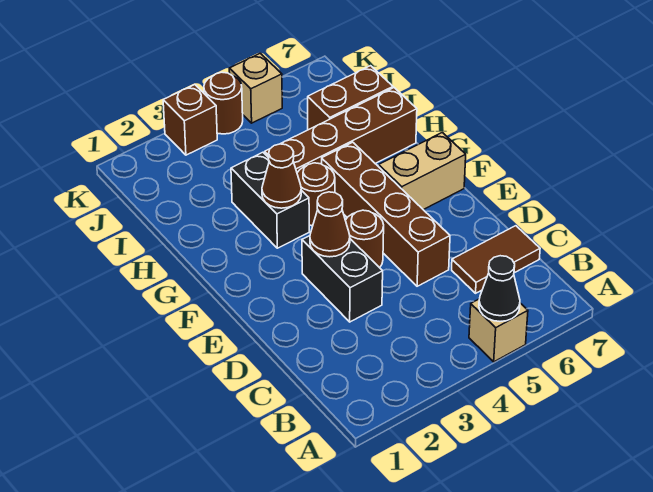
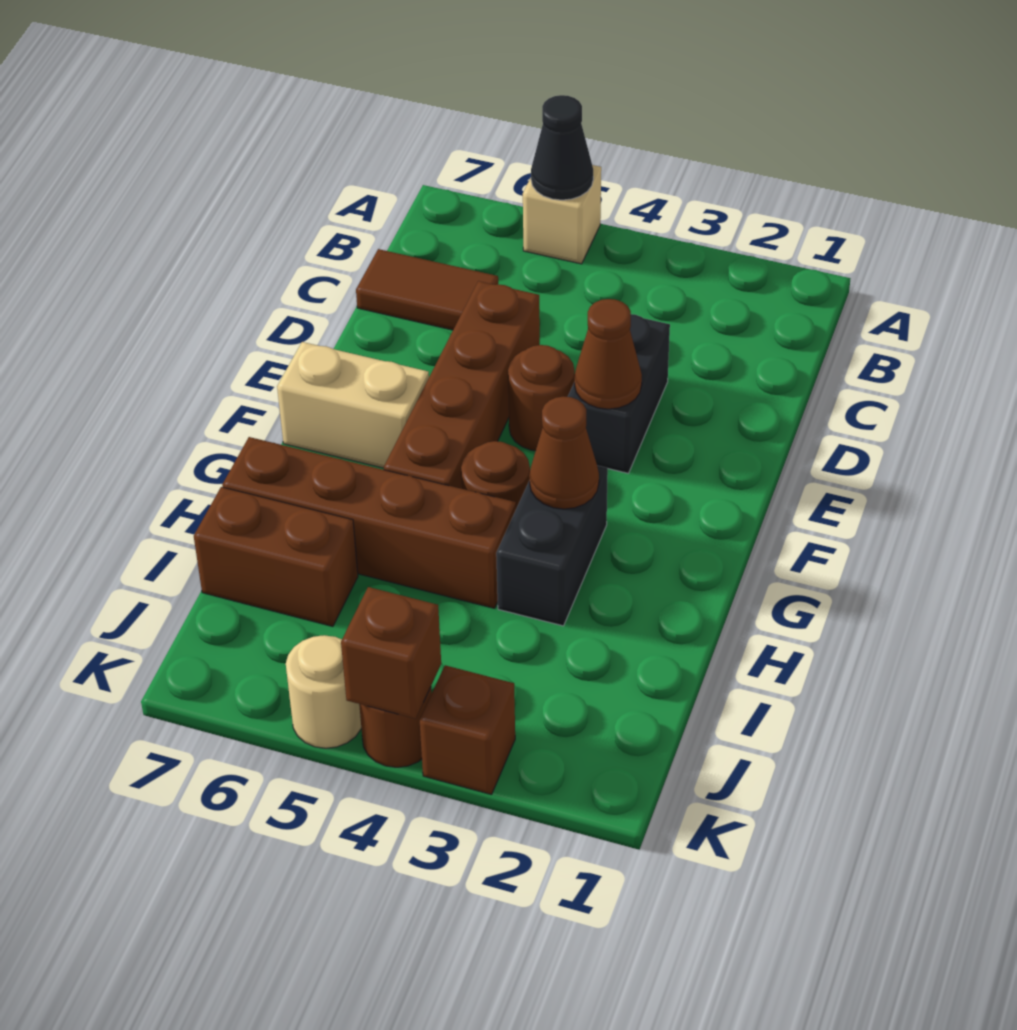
none -> brown brick K4 level 2
tan brick K5 level 1 -> tan round brick K5 level 1

